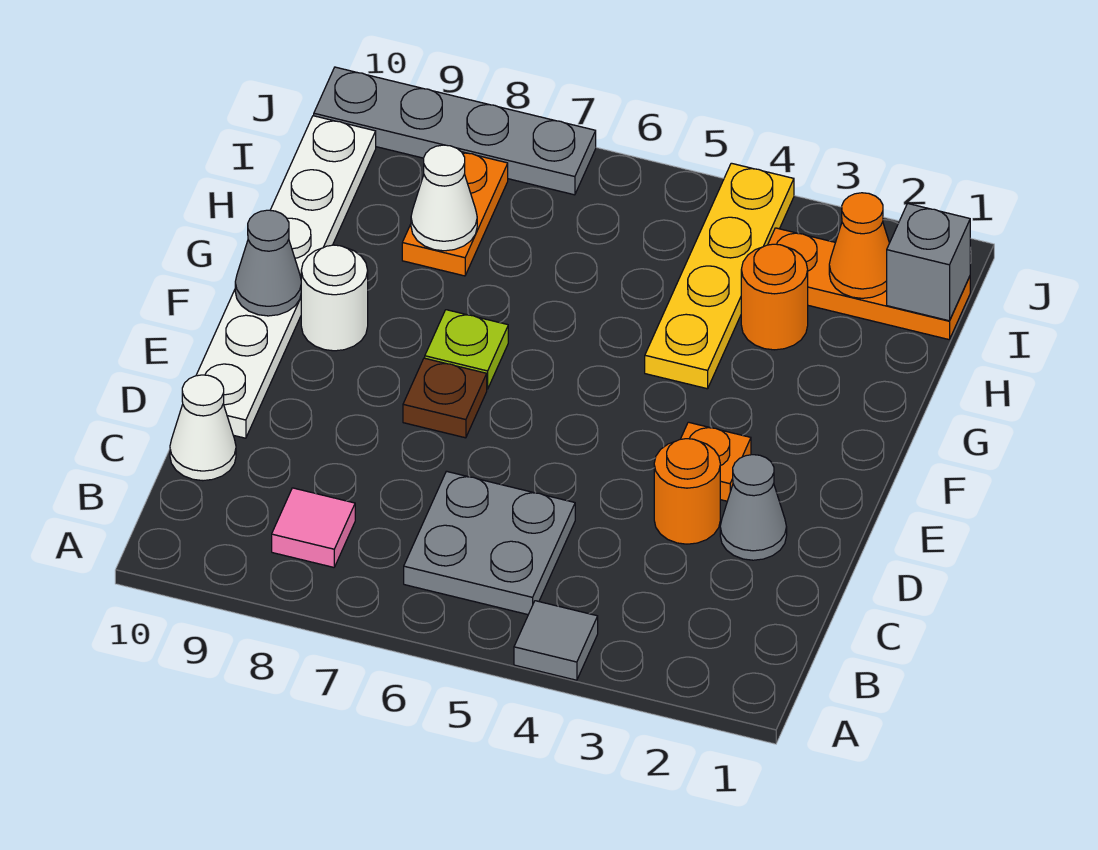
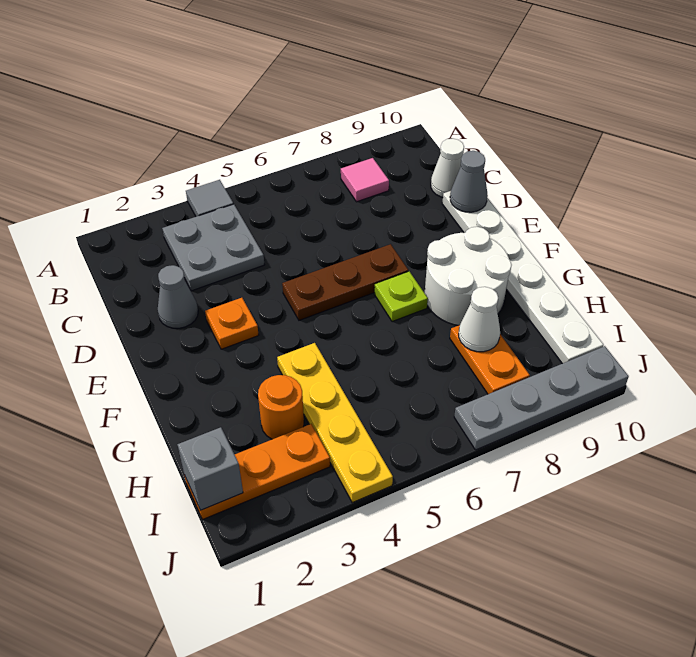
grey plate B5:C6 level 1 -> grey plate B3:C4 level 1
orange round brick D3 level 1 -> none
brown plate E7 level 1 -> brown plate E5:E7 level 1
white round brick F9 level 1 -> white round brick F8:G9 level 1
grey cone F10 level 2 -> grey cone D10 level 2
orange cone I2 level 2 -> none

